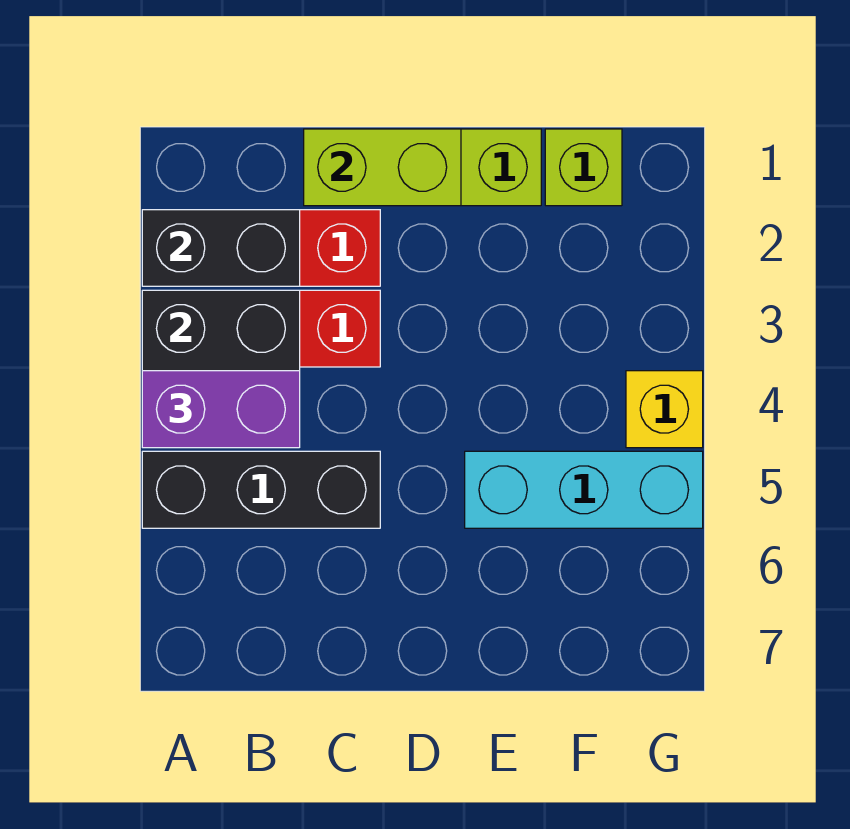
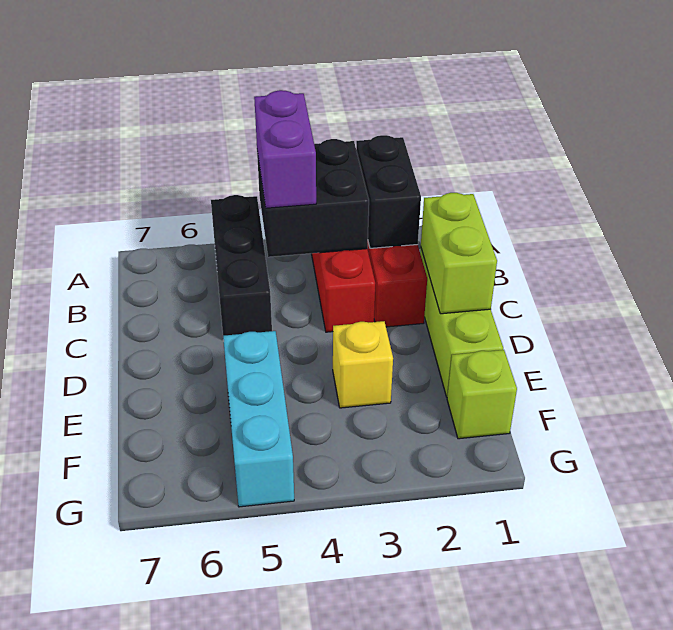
yellow brick G4 level 1 -> yellow brick E3 level 1

